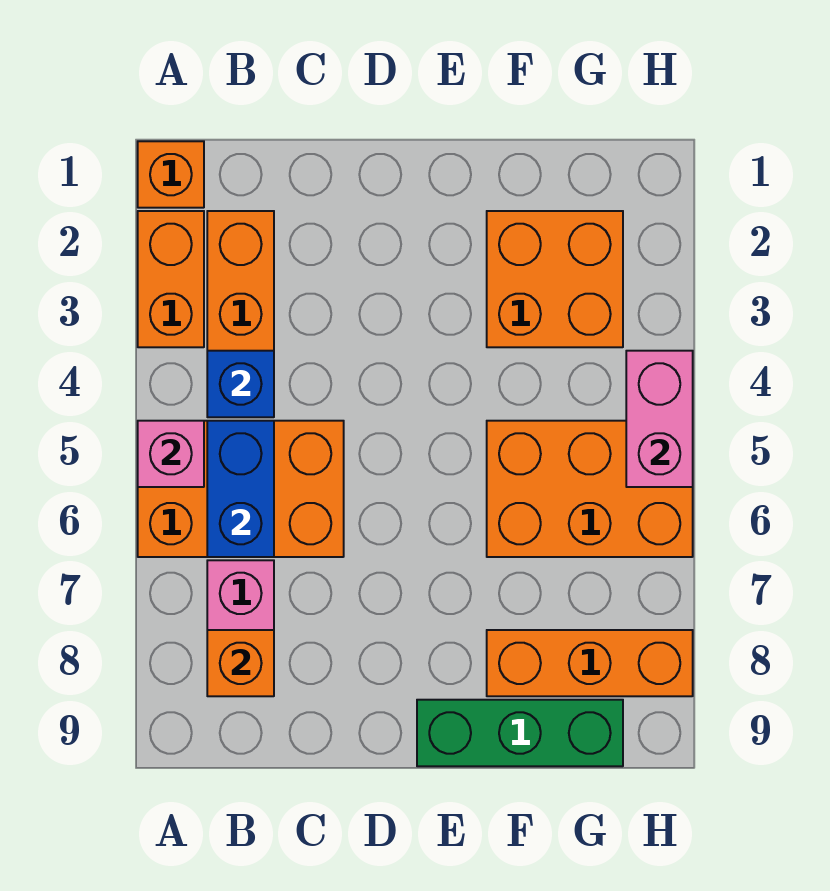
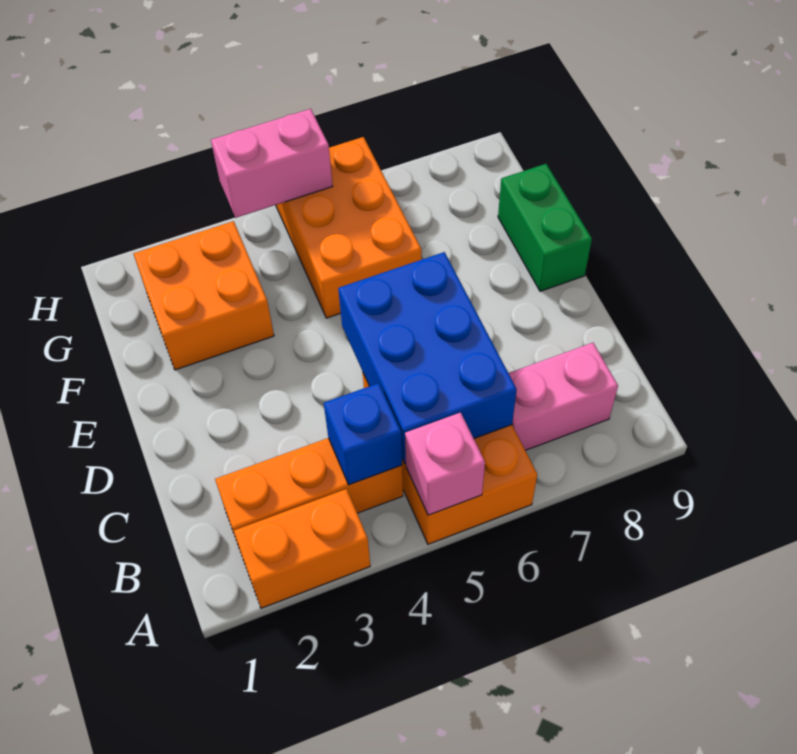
orange brick A1 level 1 -> none
blue brick B5:B6 level 2 -> blue brick B5:D6 level 2
orange brick B8 level 2 -> none
green brick E9:G9 level 1 -> green brick E9:F9 level 1
orange brick F8:H8 level 1 -> none

